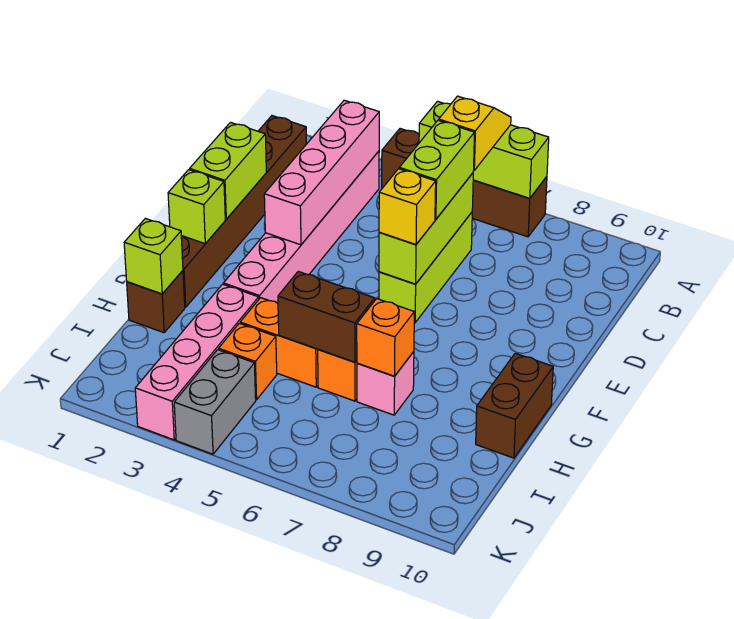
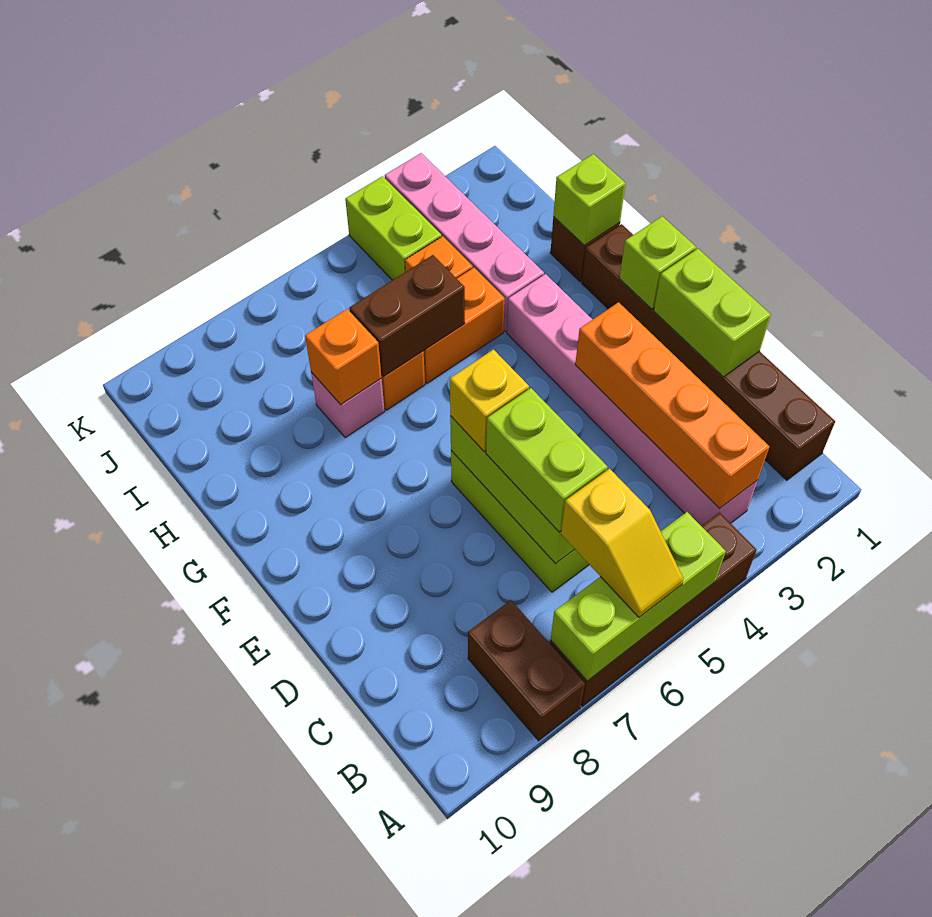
pink brick B3:E3 level 2 -> orange brick B3:E3 level 2
brown brick G10:H10 level 1 -> brown brick A8:B8 level 1
grey brick J4:K4 level 1 -> lime brick J4:K4 level 1

